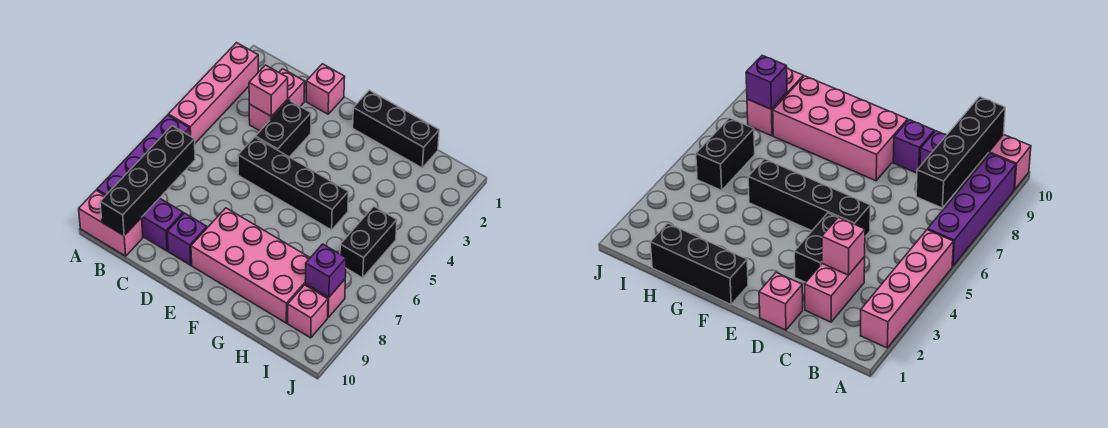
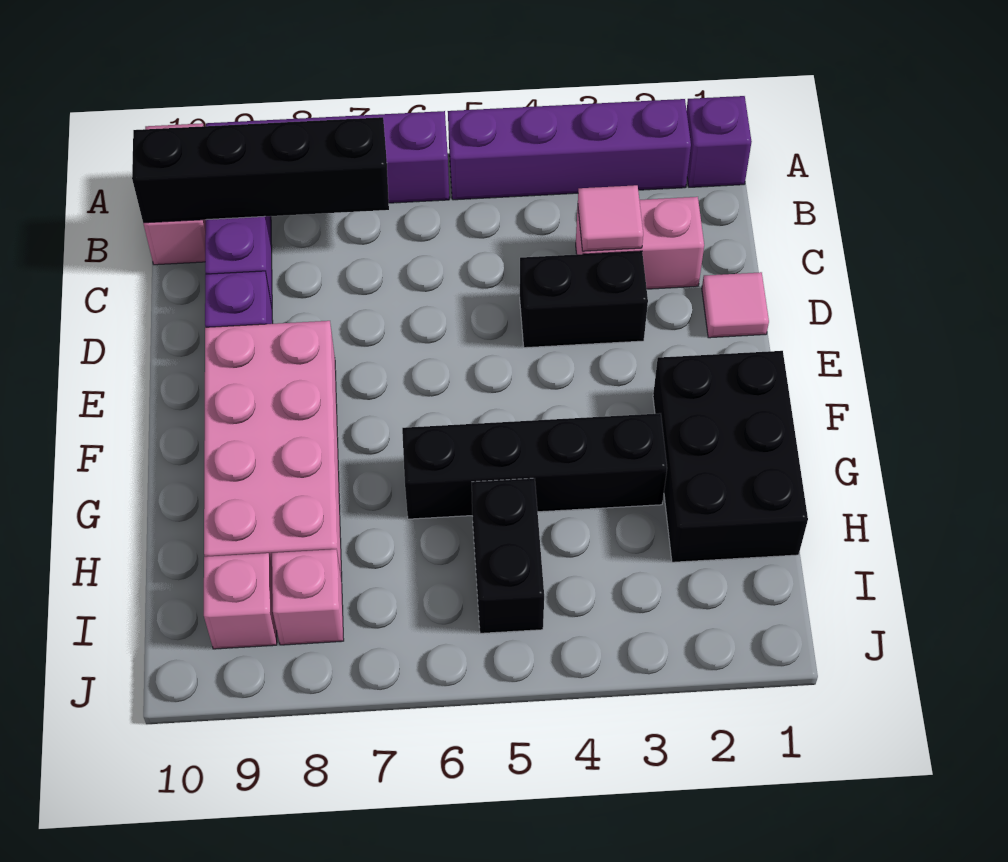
pink brick A2:A5 level 1 -> purple brick A2:A5 level 1
pink brick C3 level 2 -> pink tile C3 level 2
pink brick D1 level 1 -> pink tile D1 level 1
black brick D5:G5 level 1 -> black brick G3:G6 level 1
black brick F1:H1 level 1 -> black brick F1:H2 level 1
black brick I5:I6 level 1 -> black brick H5:I5 level 1
purple brick I8 level 2 -> purple brick A1 level 1

